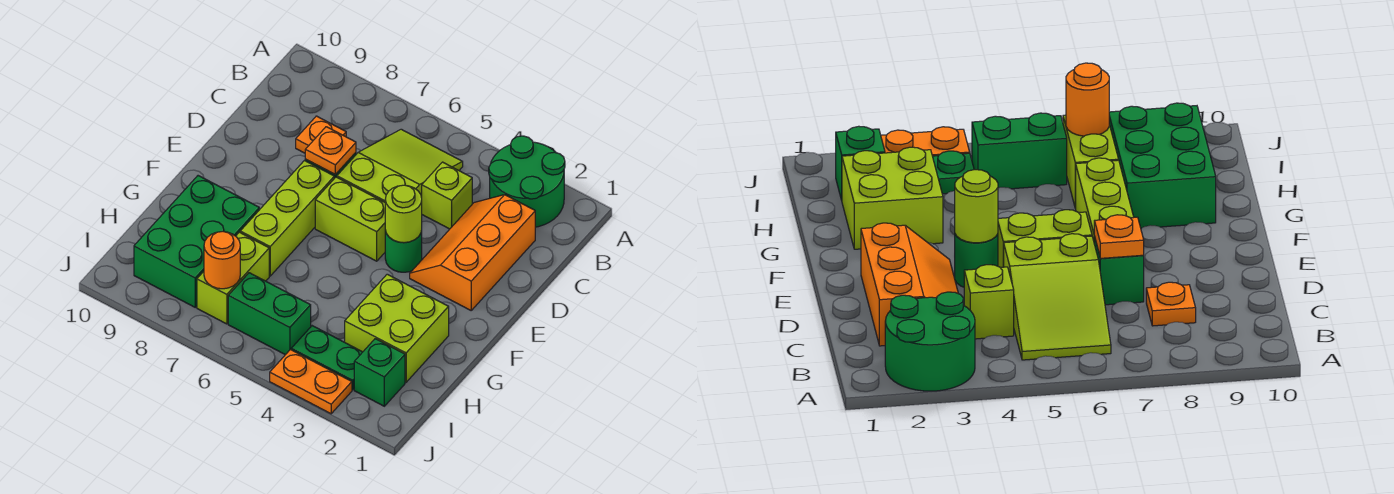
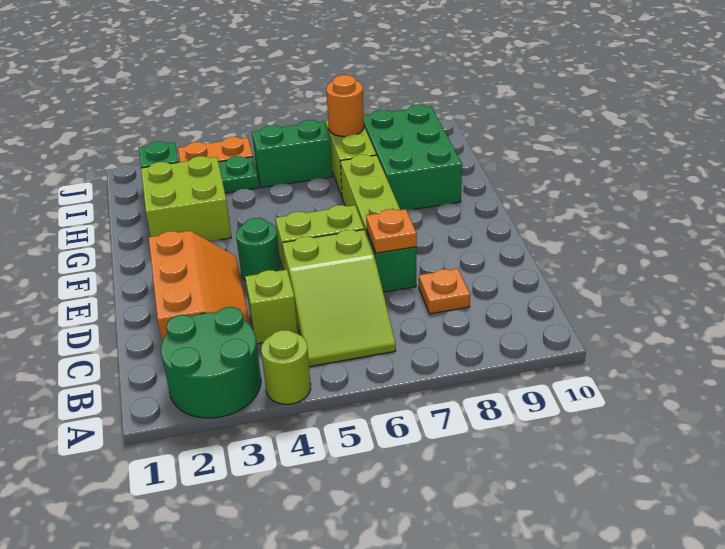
lime round brick E4 level 2 -> lime round brick A4 level 1

